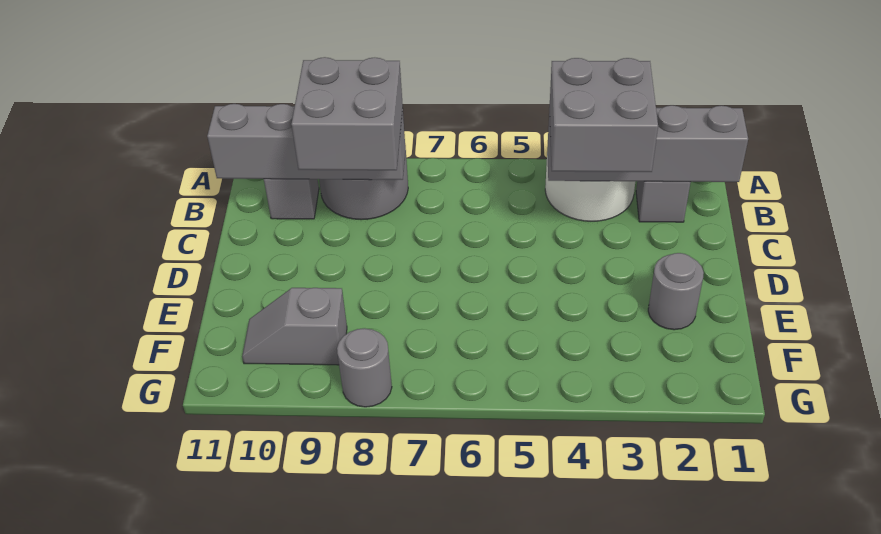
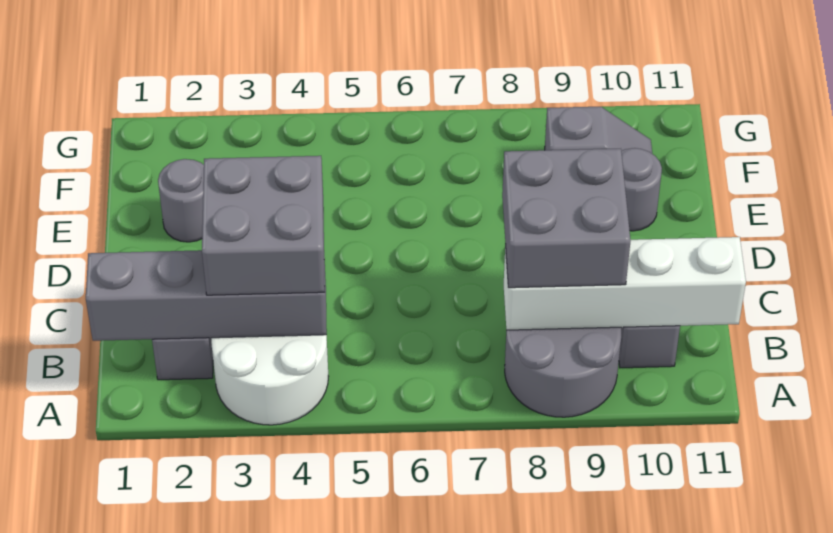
grey brick B8:B11 level 2 -> white brick B8:B11 level 2
grey round brick G8 level 1 -> grey round brick E10 level 1

